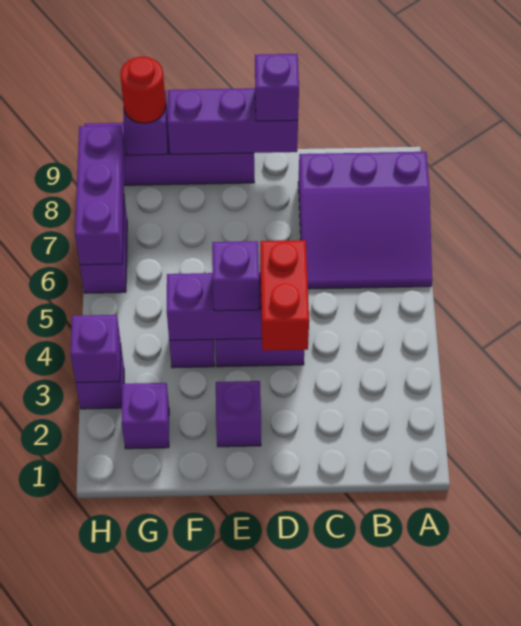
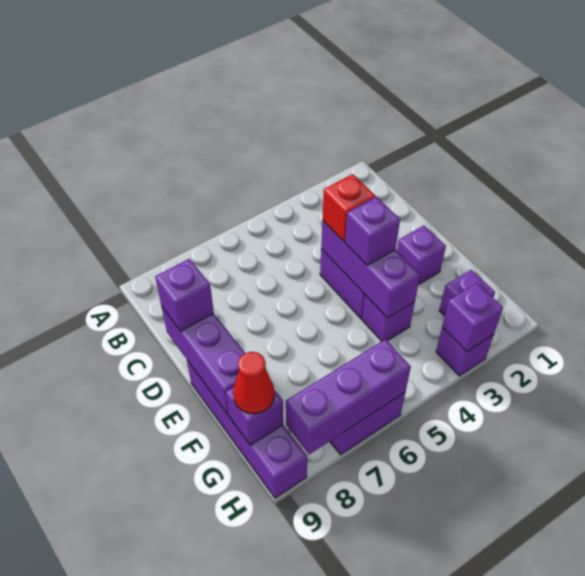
purple slope A6:C8 level 1 top 8 -> none
red brick D3:D4 level 3 -> red brick D4 level 3
red round brick G9 level 3 -> red cone G9 level 3

